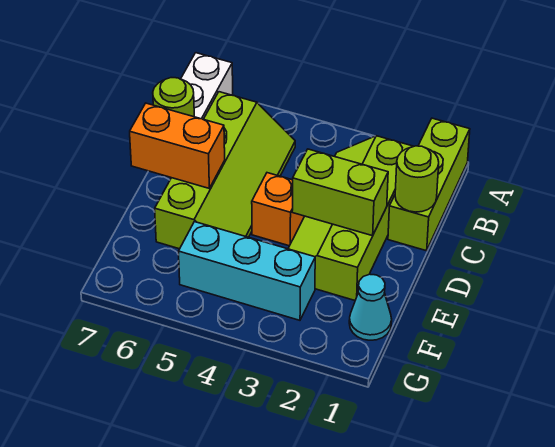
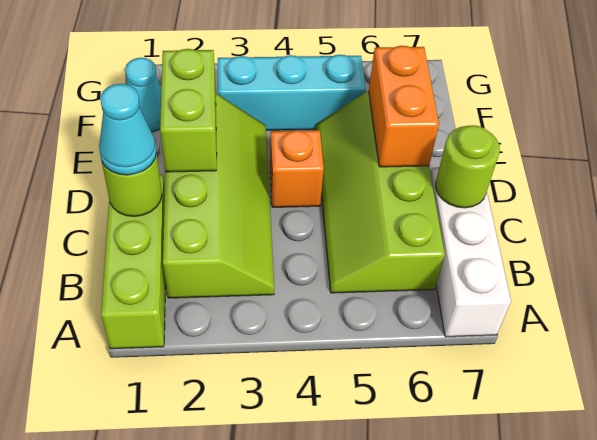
none -> cyan cone C1 level 3
lime brick D2:D3 level 2 -> lime brick D2:E2 level 2
orange brick D6:D7 level 2 -> orange brick D6:E6 level 2

